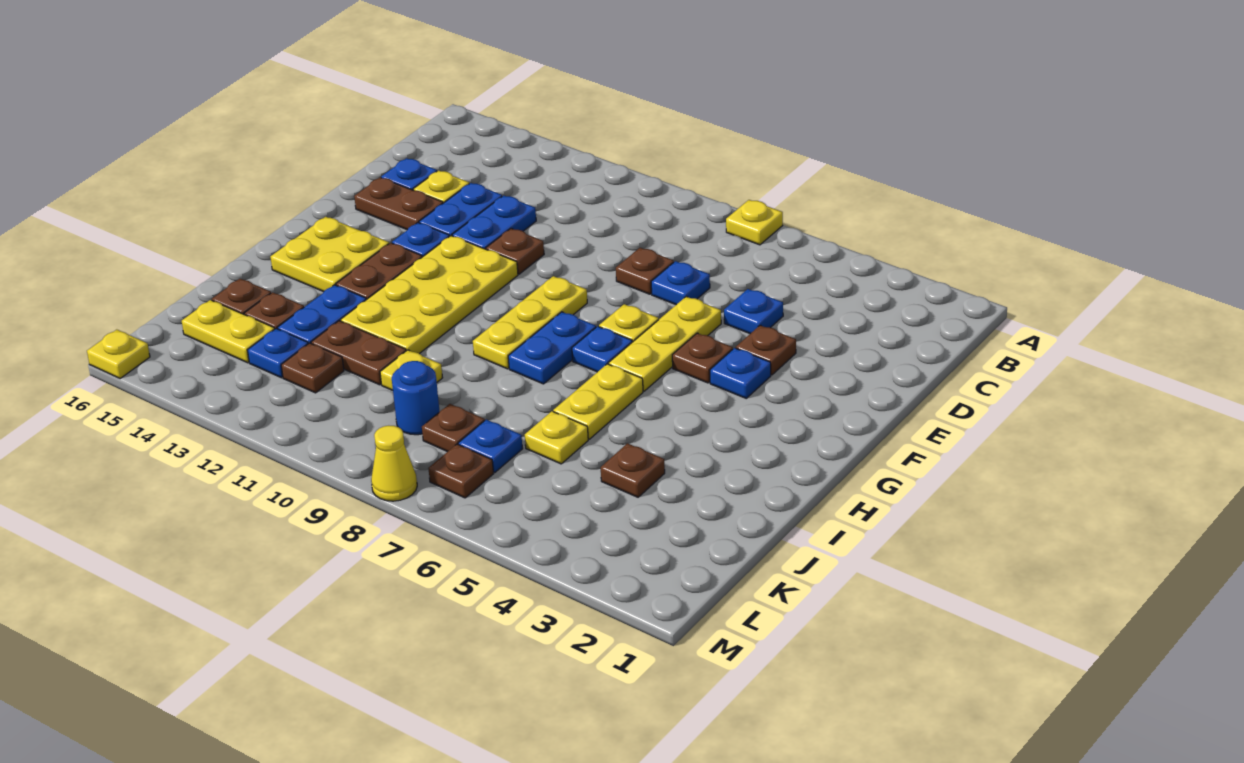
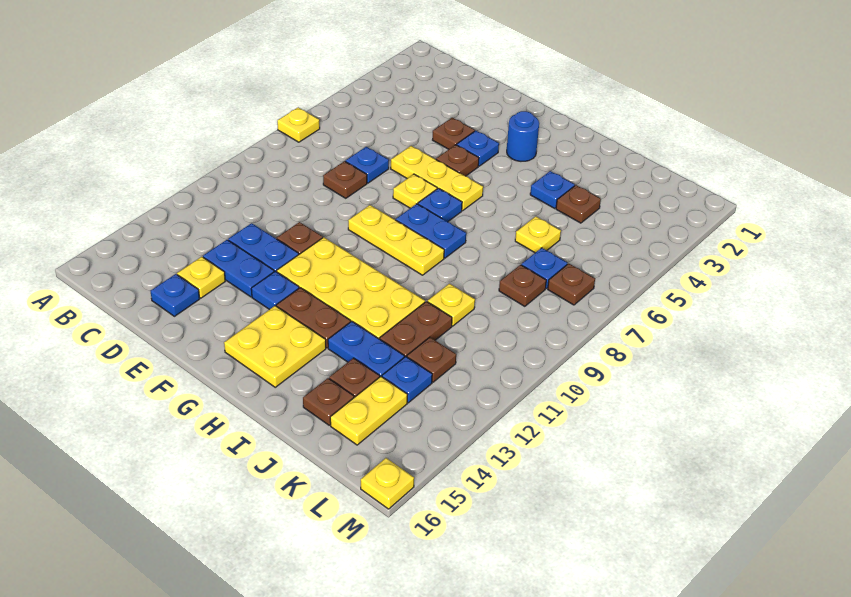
blue plate D5 level 1 -> blue plate I4 level 1
brown plate E14:E15 level 1 -> none
yellow plate H6:I6 level 1 -> none
blue round brick K9 level 1 -> blue round brick G3 level 1
yellow cone M8 level 1 -> none

